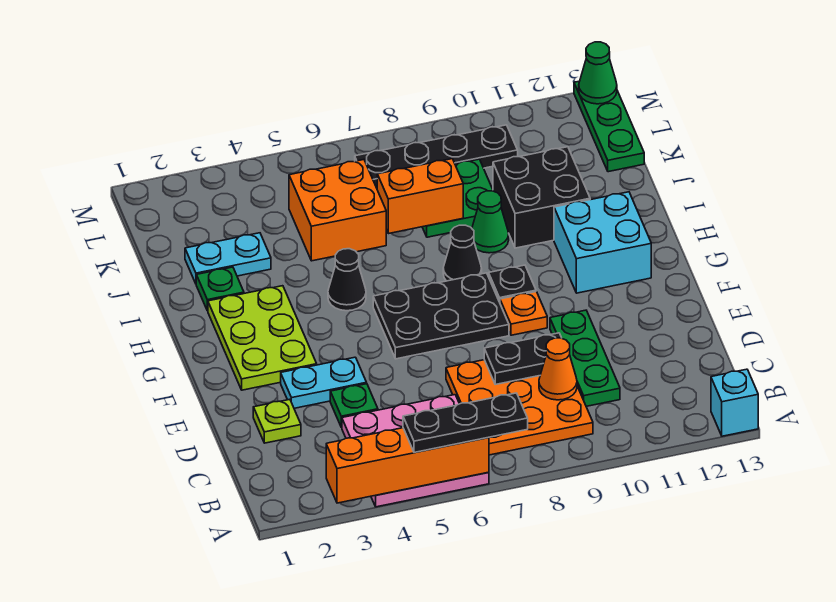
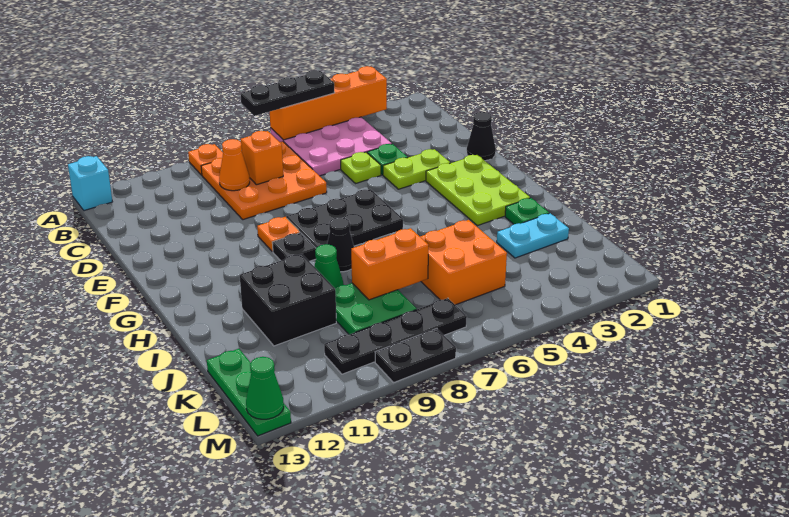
none -> orange plate A9 level 1
none -> orange brick C8 level 2
green plate C10:E10 level 1 -> none
lime plate D2 level 1 -> lime plate D5 level 1
black plate D8:D9 level 2 -> black plate M8:M9 level 1
cyan plate E3:E4 level 1 -> lime plate E3:E4 level 1
cyan brick G11:H12 level 1 -> none
black cone H5 level 1 -> black cone E1 level 1

